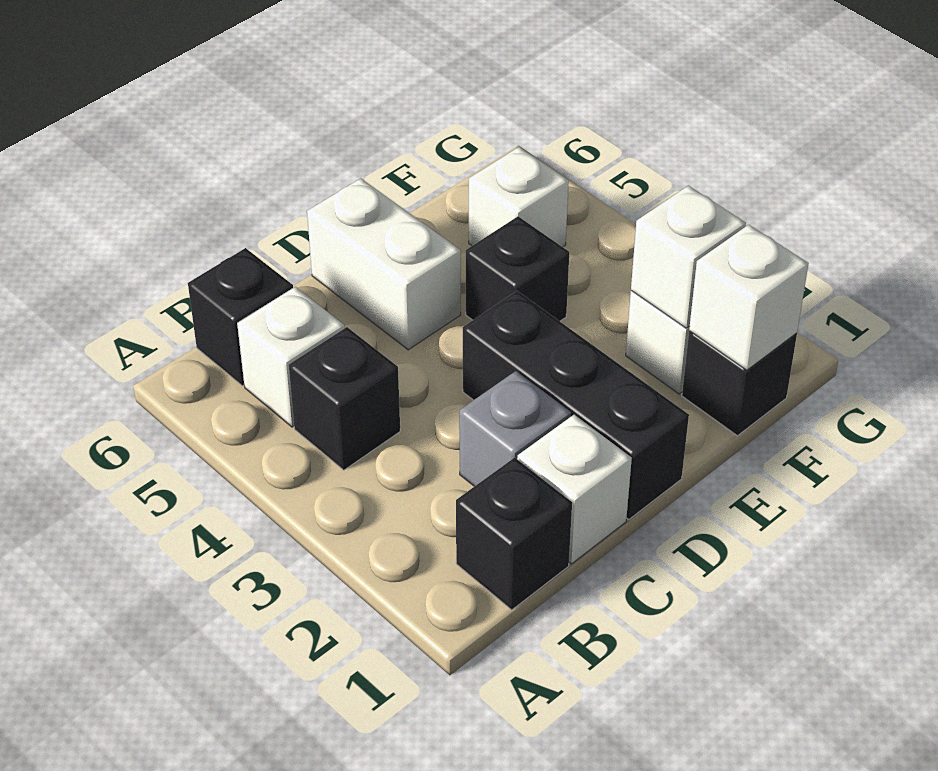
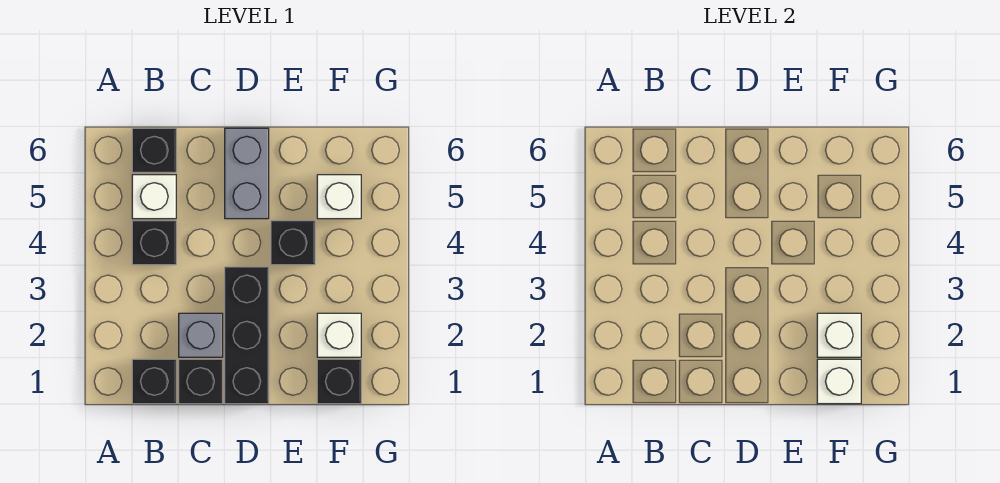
white brick C1 level 1 -> black brick C1 level 1
white brick D5:D6 level 1 -> grey brick D5:D6 level 1

